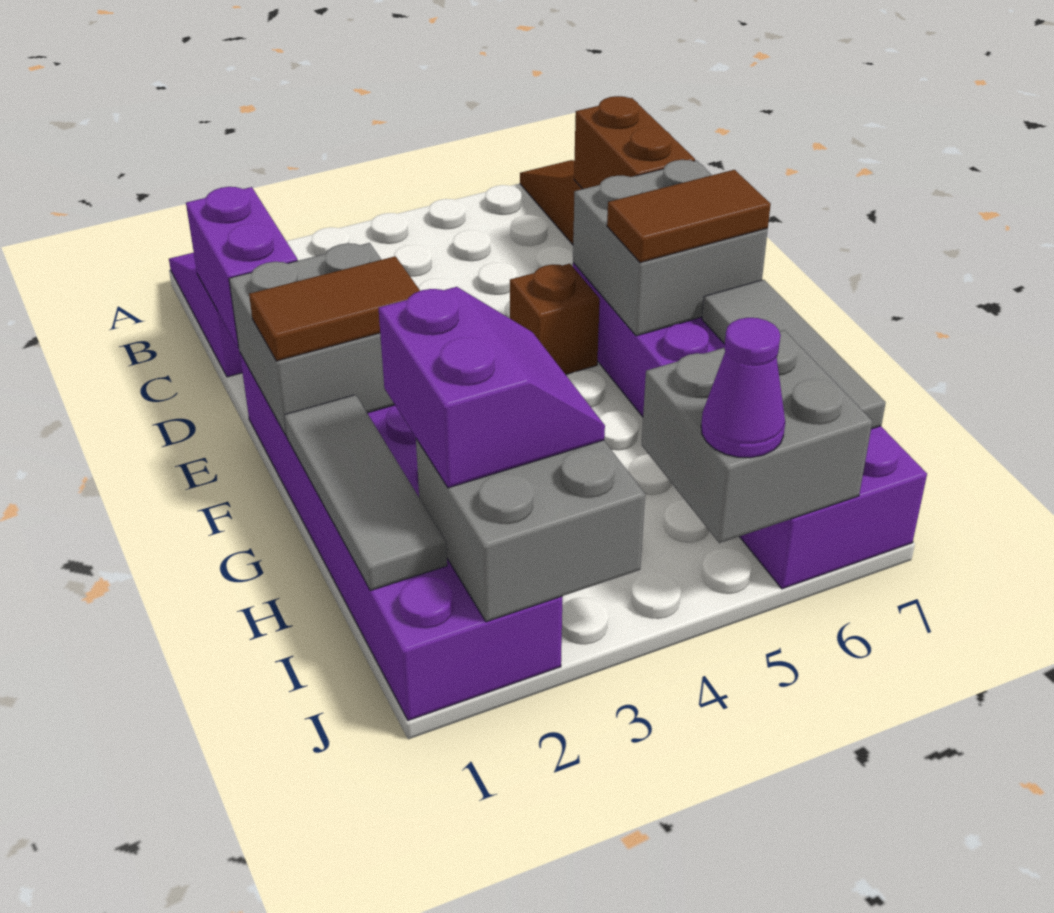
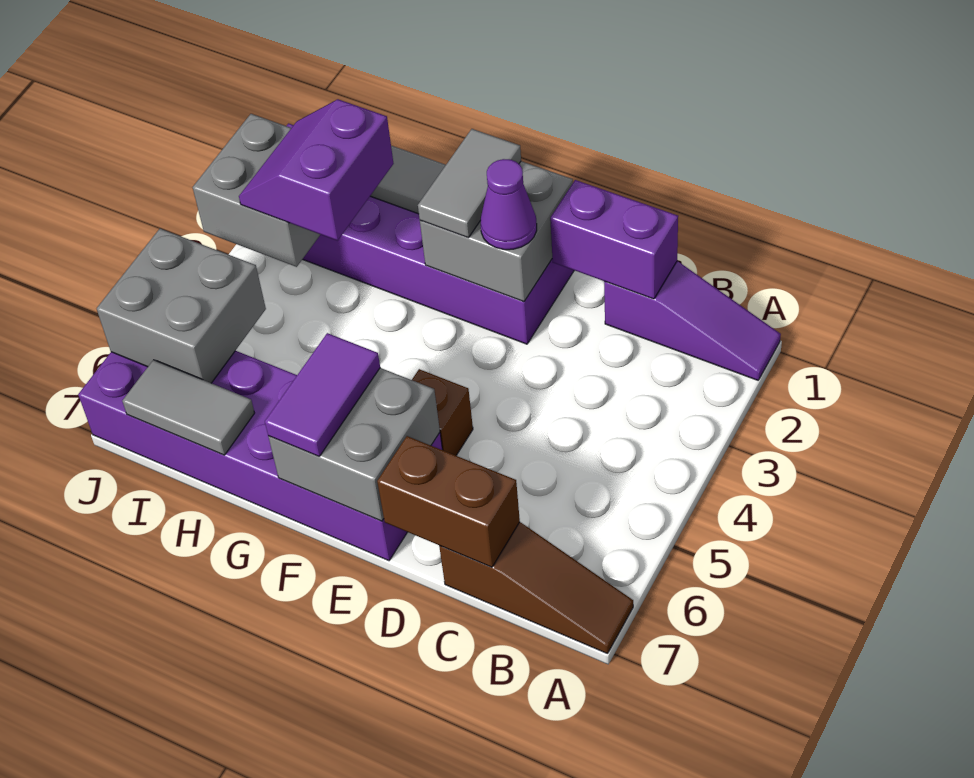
brown tile F1:F2 level 3 -> grey tile F1:F2 level 3
brown tile F6:F7 level 3 -> purple tile F6:F7 level 3
grey tile G7:I7 level 2 -> grey tile H7:I7 level 2
purple slope H2:I3 level 3 top 2 -> purple slope H2:I3 level 3 top H
purple cone J5 level 3 -> purple cone E2 level 3

